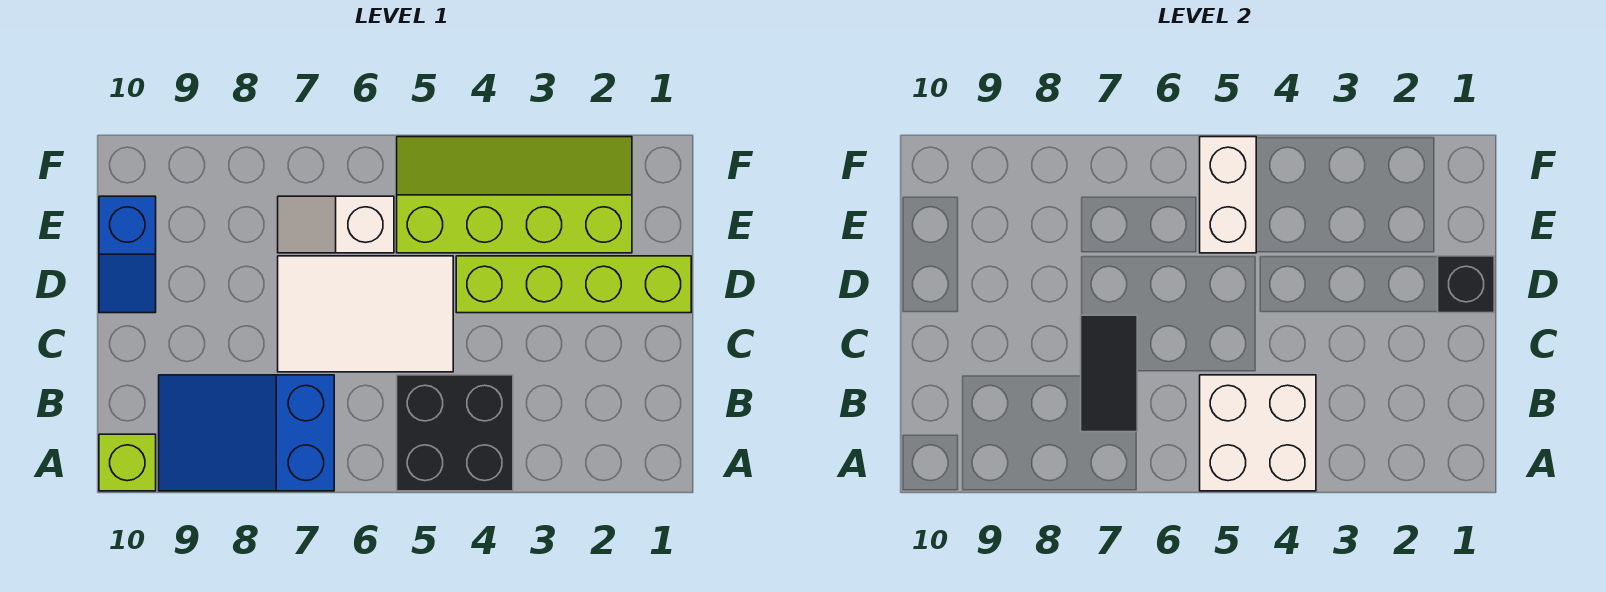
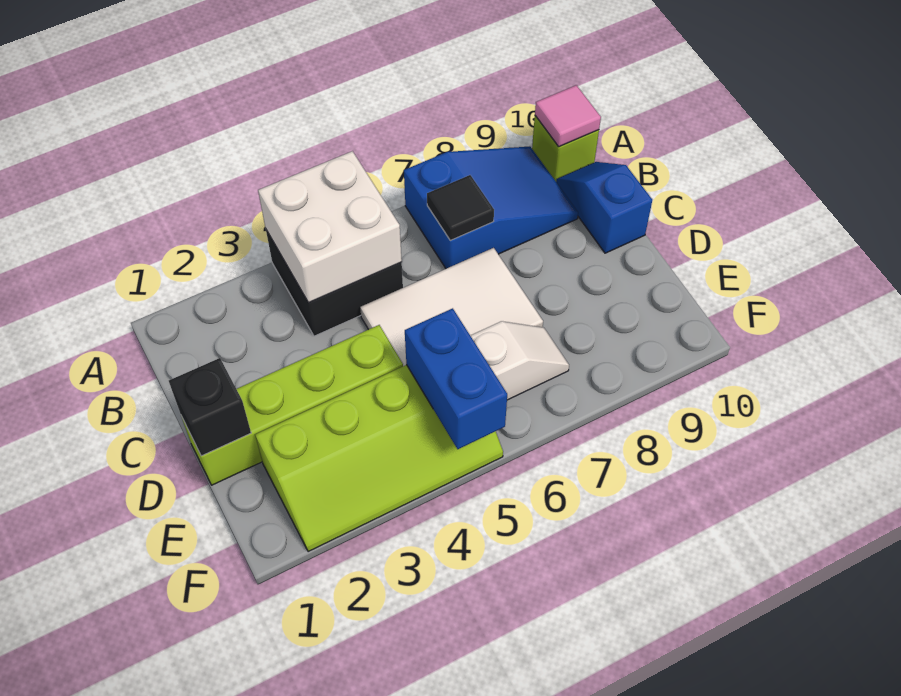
none -> pink tile A10 level 2
black tile B7:C7 level 2 -> black tile B7 level 2
blue slope D10:E10 level 1 top E -> blue slope B10:C10 level 1 top C
white brick E5:F5 level 2 -> blue brick E5:F5 level 2

